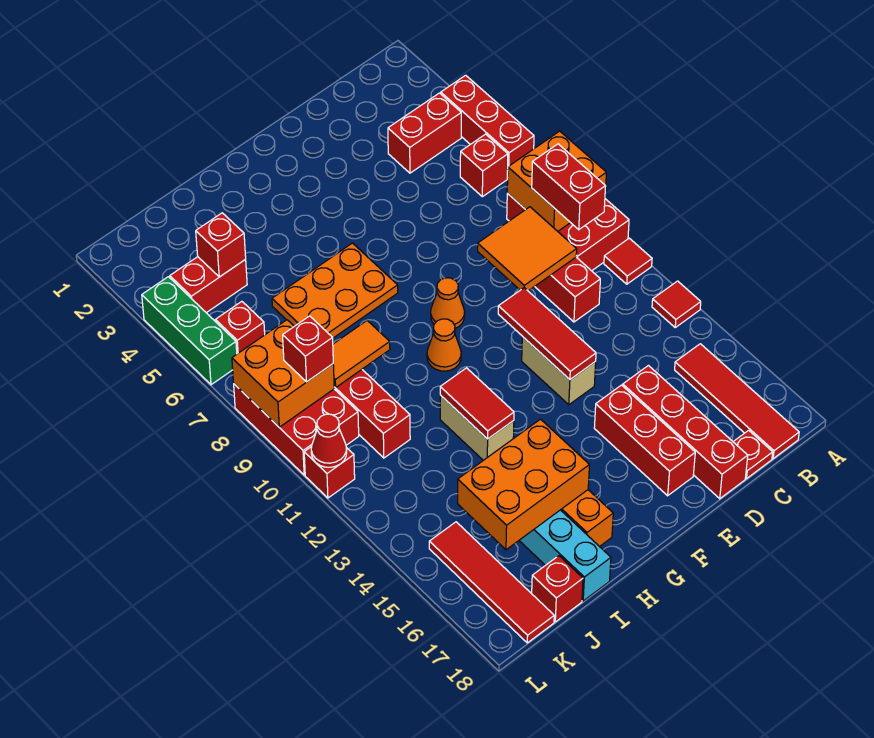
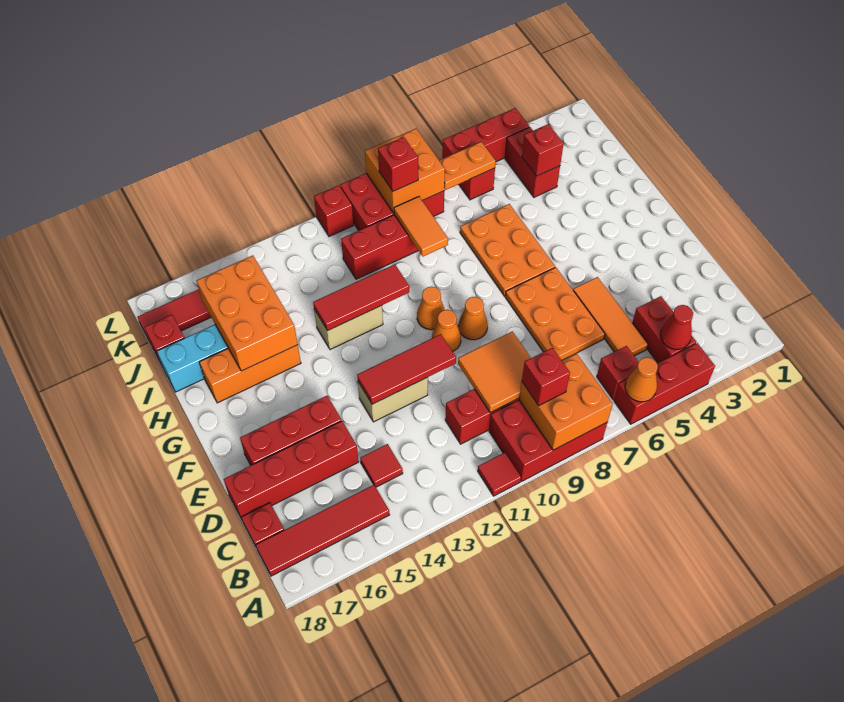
none -> orange cone A6 level 2
red tile A13 level 1 -> red tile C14 level 1
red brick B9:B10 level 3 -> red brick B9 level 3
none -> orange tile C5:E5 level 1
none -> orange plate D6:F7 level 1
none -> orange cone F10 level 1
red tile H12:H13 level 2 -> red tile H11:H13 level 2
none -> orange plate K6:K7 level 2
green brick L4:L6 level 1 -> red brick L4:L6 level 1
red cone L11 level 2 -> red cone B4 level 2

